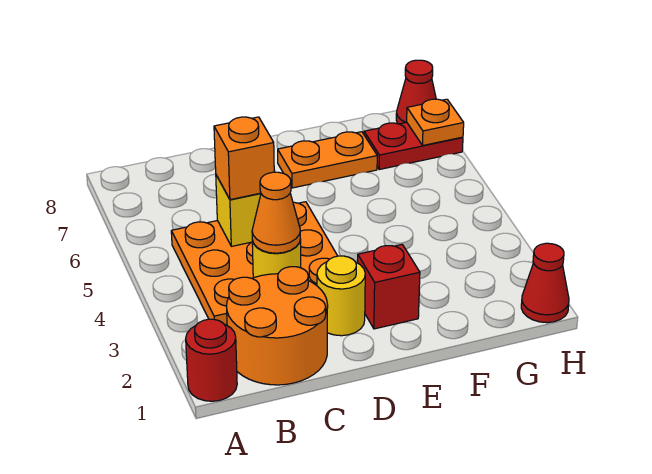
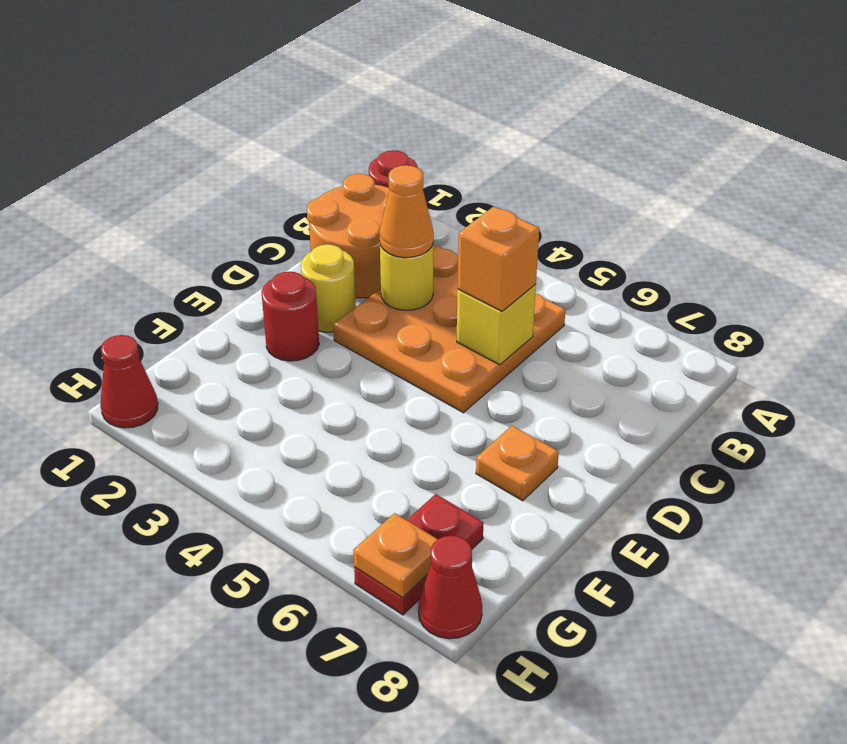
red brick E2 level 1 -> red round brick E2 level 1
orange plate E7:F7 level 1 -> orange plate E7 level 1

